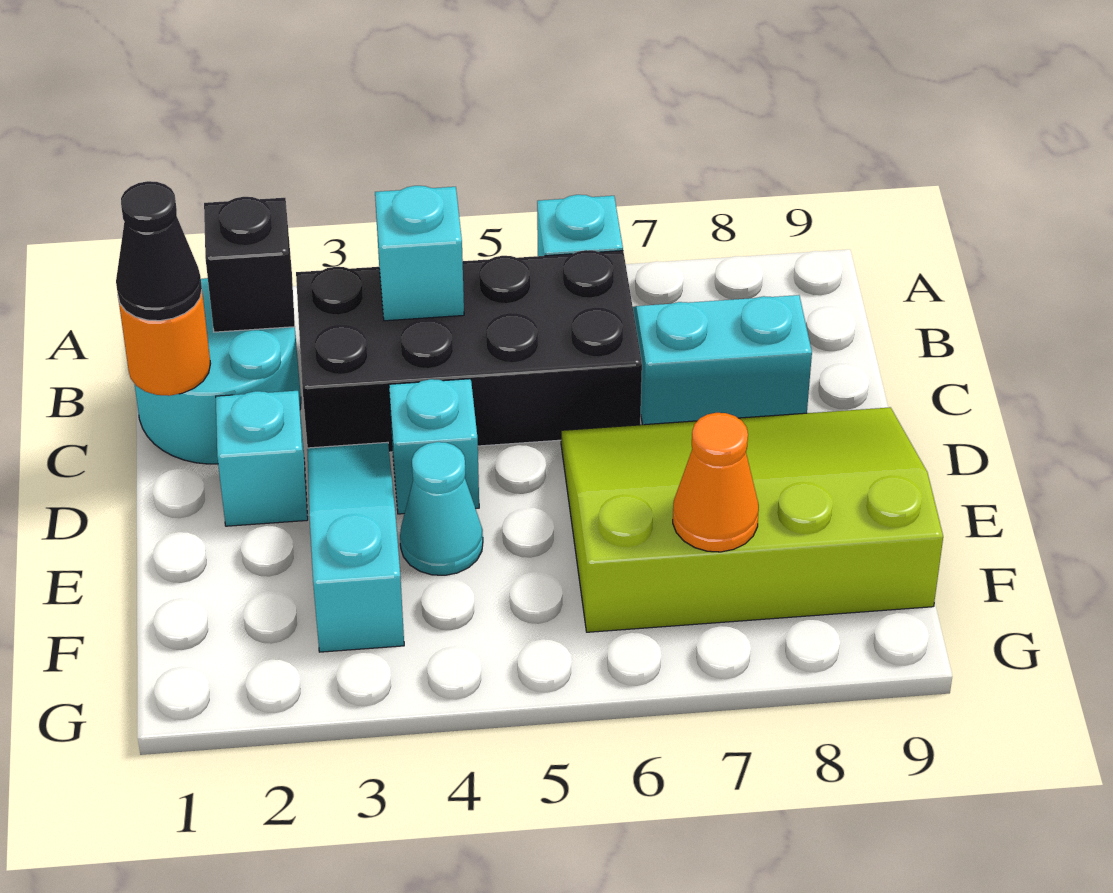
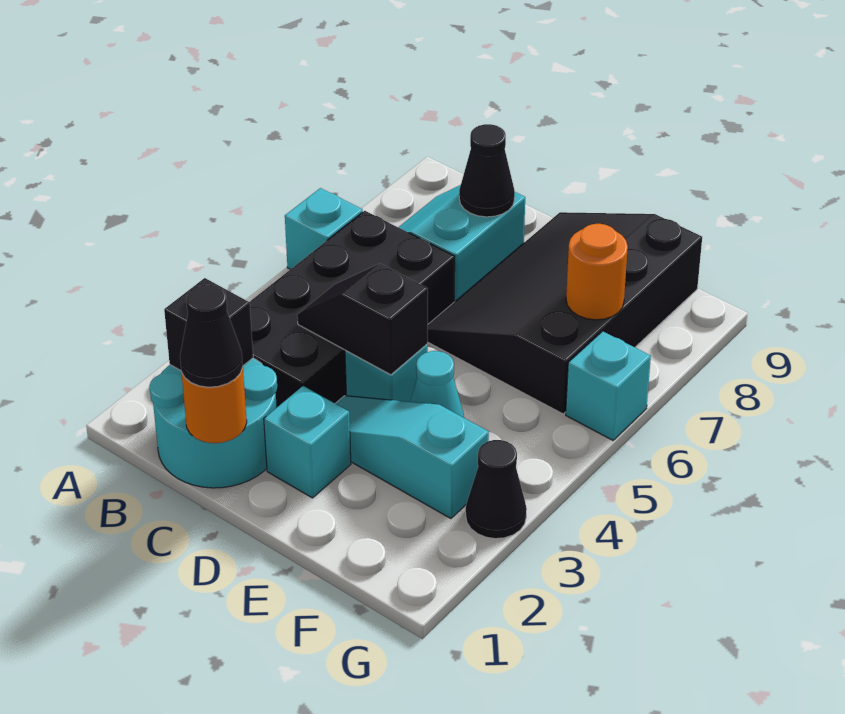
cyan brick B4 level 2 -> cyan brick G6 level 1
none -> black slope C4:D4 level 2 top D
none -> black cone C8 level 2
lime slope D6:F9 level 1 top F -> black slope D6:F9 level 1 top F
orange cone F7 level 2 -> orange round brick F7 level 2
none -> black cone G3 level 1

